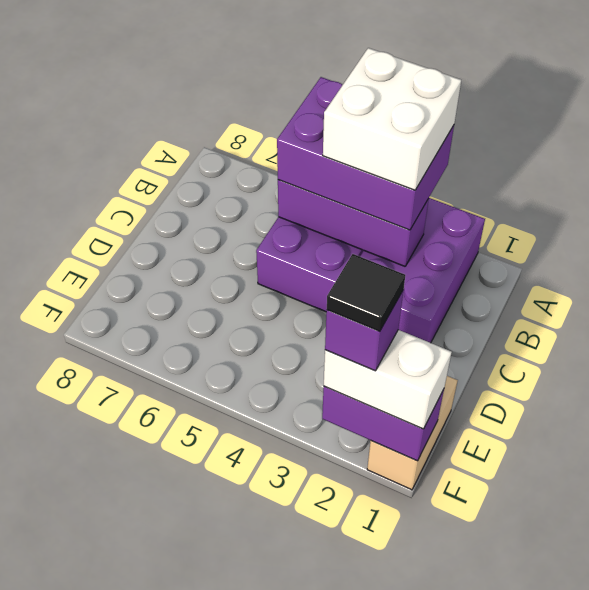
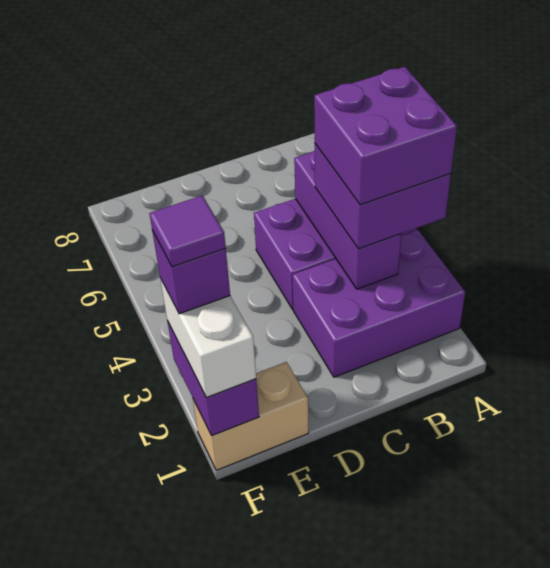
purple brick A3:B5 level 3 -> purple brick A3:B4 level 3
white brick A3:B4 level 4 -> purple brick A3:B4 level 4
black tile F2 level 5 -> purple tile F2 level 5

